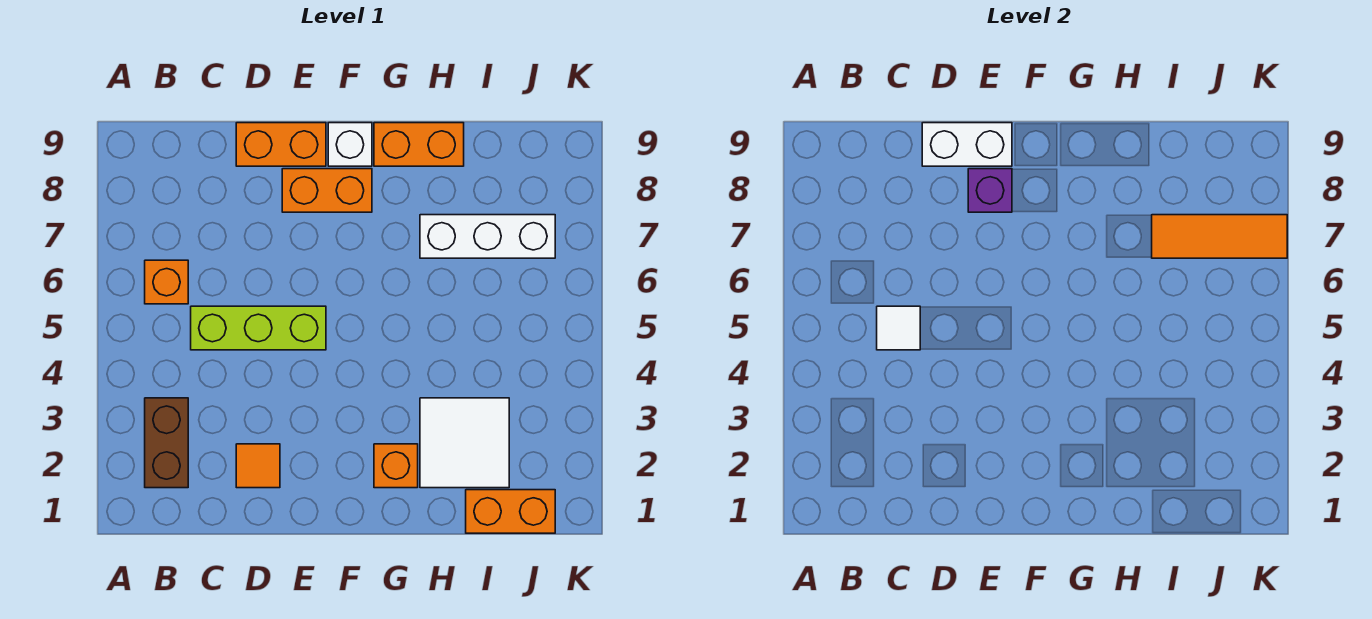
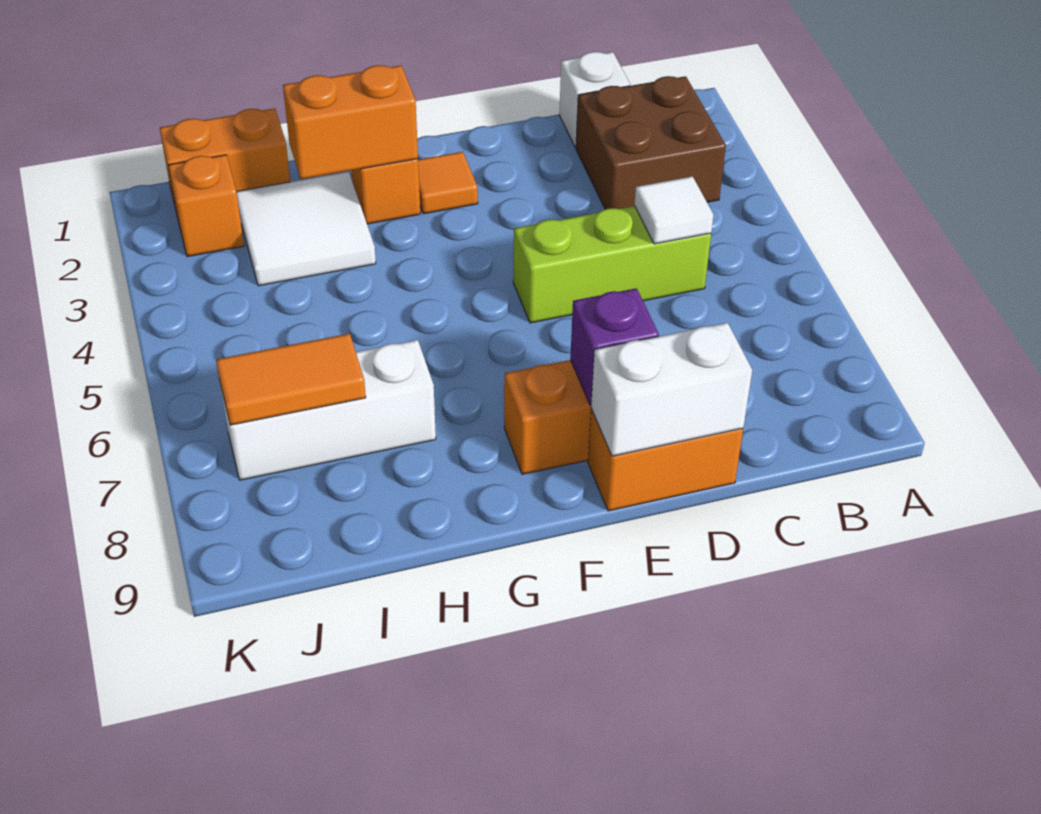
brown brick B2:B3 level 1 -> brown brick B2:C3 level 1
orange brick B6 level 1 -> orange brick J2 level 1
orange tile D2 level 1 -> orange tile F2 level 1
white brick F9 level 1 -> white brick C1 level 1
orange brick G9:H9 level 1 -> orange brick G2:H2 level 2
orange tile I7:K7 level 2 -> orange tile I7:J7 level 2

